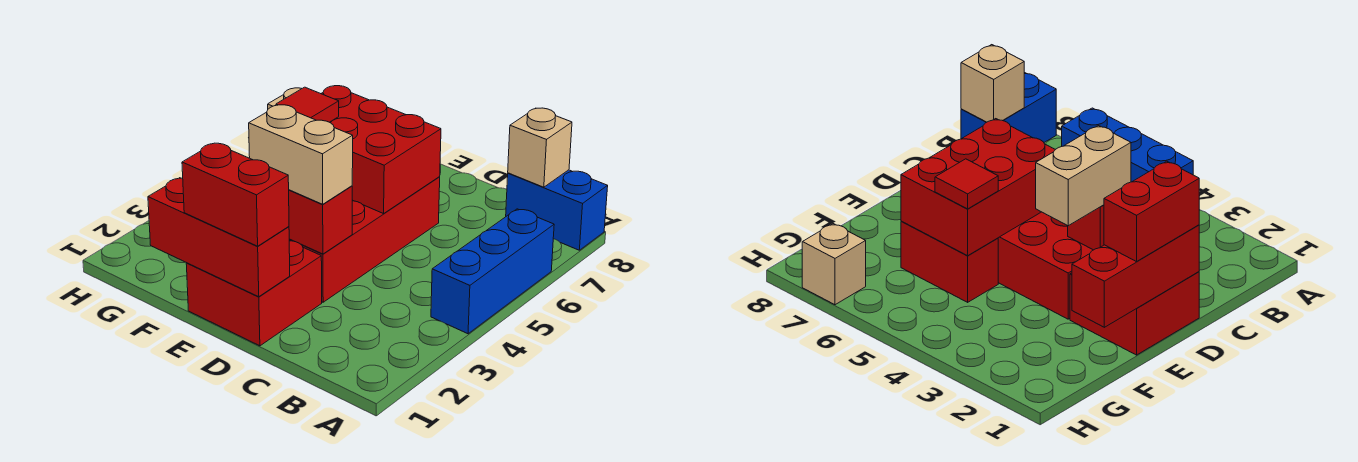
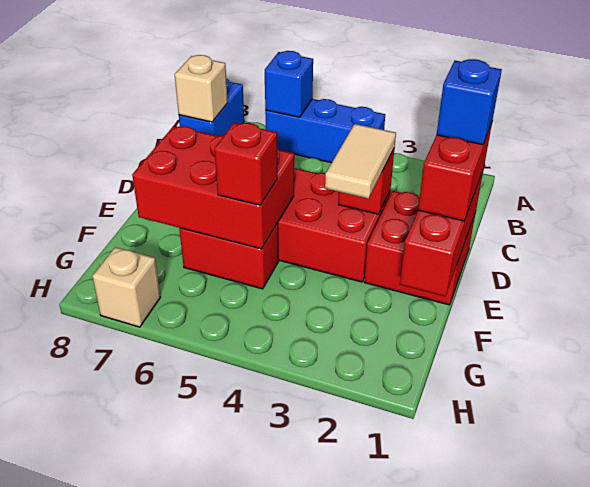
none -> blue brick A6 level 2
none -> blue brick D1 level 4
tan brick D3:E3 level 3 -> tan tile D3:E3 level 3
red brick D5:F6 level 2 -> red brick E5:F7 level 2
red tile F5 level 3 -> red brick F5 level 3

